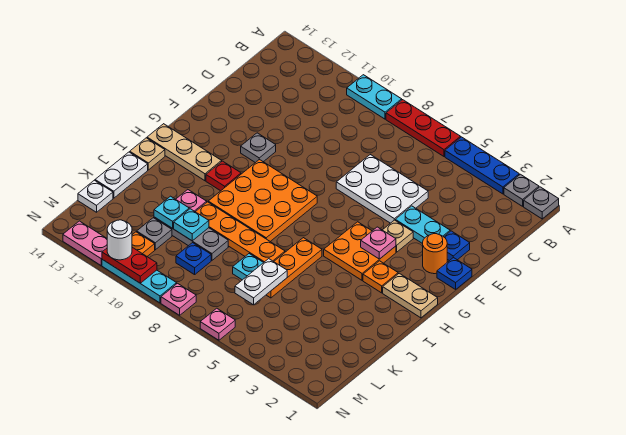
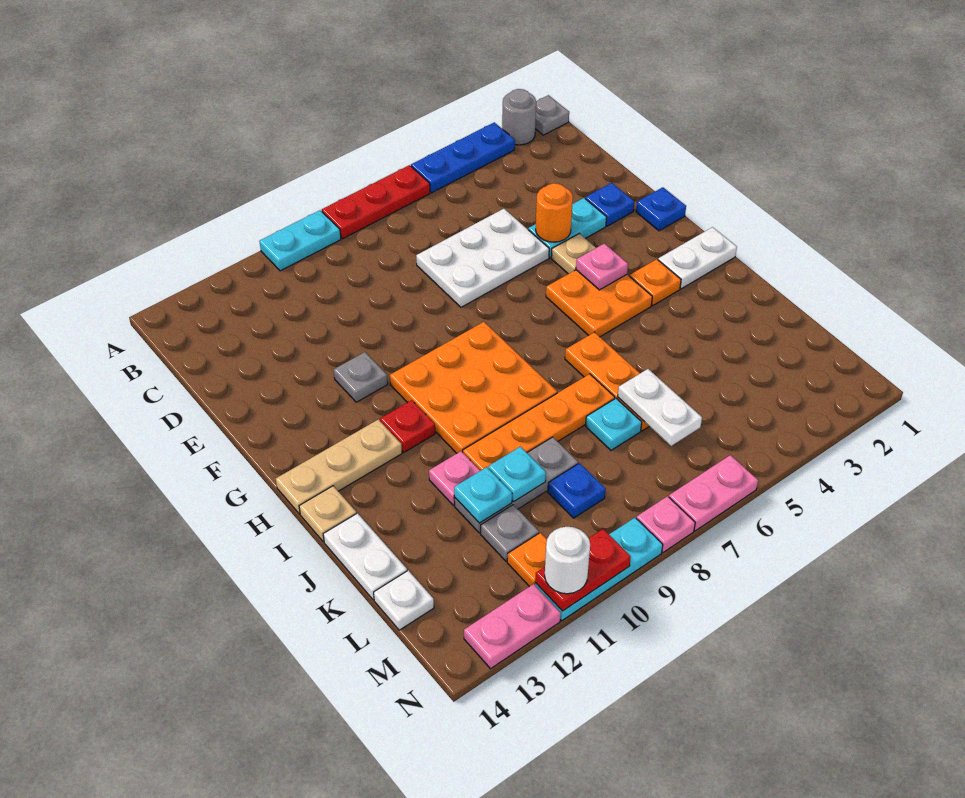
grey plate A2 level 1 -> grey round brick A2 level 1
orange round brick F2 level 1 -> orange round brick E4 level 2
tan plate H1:H2 level 1 -> white plate H1:H2 level 1
pink plate N6 level 1 -> pink plate N6:N7 level 1

